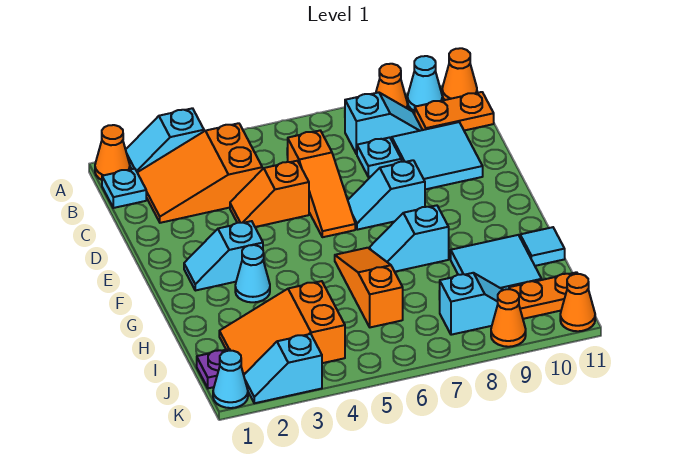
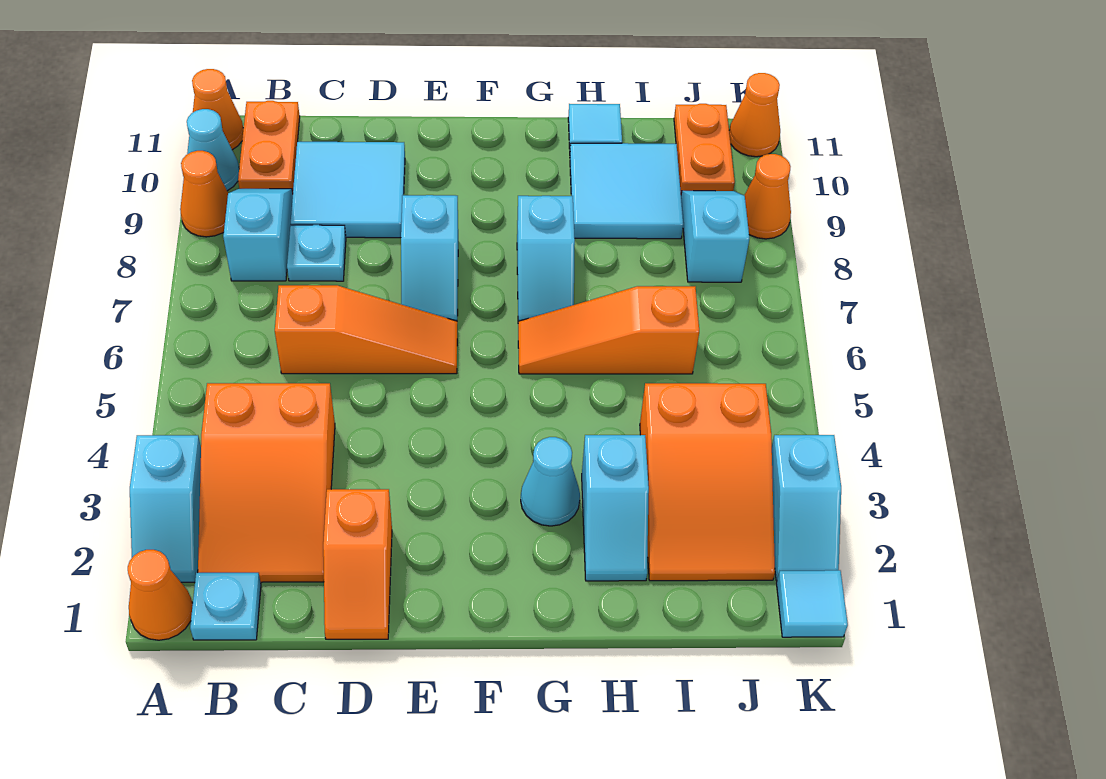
orange slope D4:D5 level 1 top 5 -> orange slope D1:D2 level 1 top 2
cyan slope F2:F3 level 1 top 3 -> cyan slope H2:H3 level 1 top 3
purple plate J1 level 1 -> none
cyan cone K1 level 1 -> cyan tile K1 level 1

